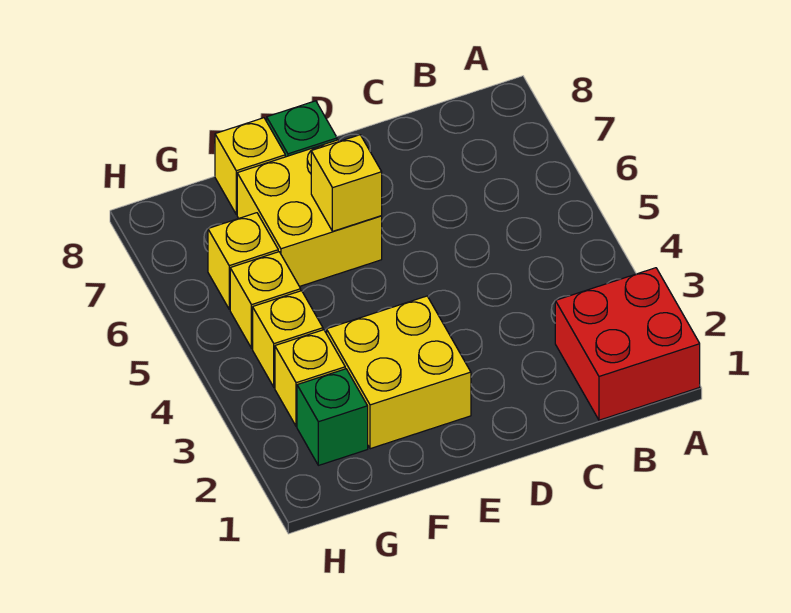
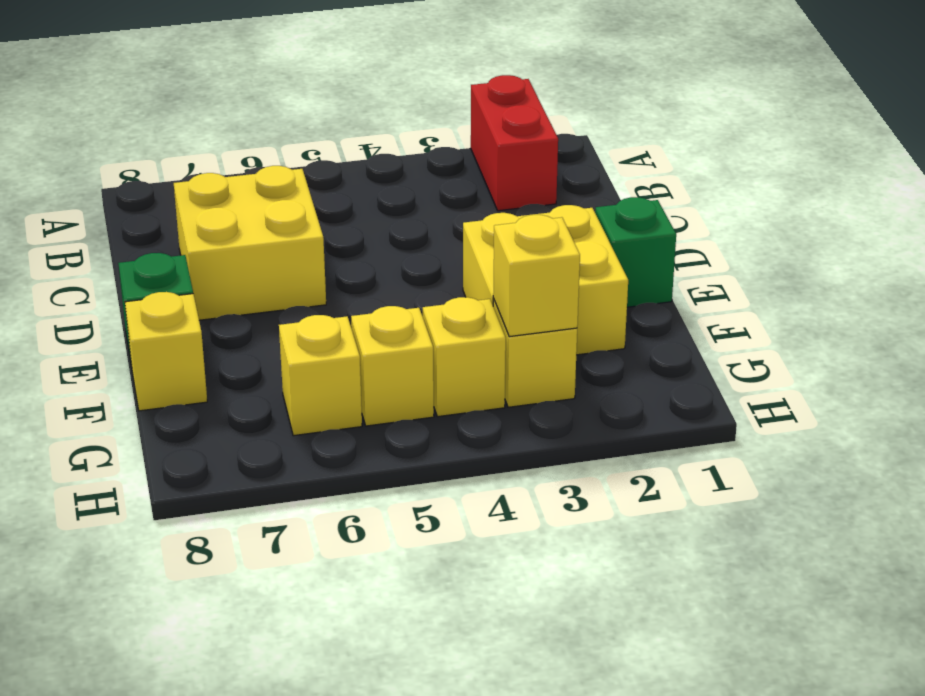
red brick A1:B2 level 1 -> red brick A2:B2 level 1
yellow brick E6:F7 level 1 -> yellow brick C6:D7 level 1
yellow brick E6 level 2 -> yellow brick G3 level 2
green brick G2 level 1 -> green brick E1 level 1

